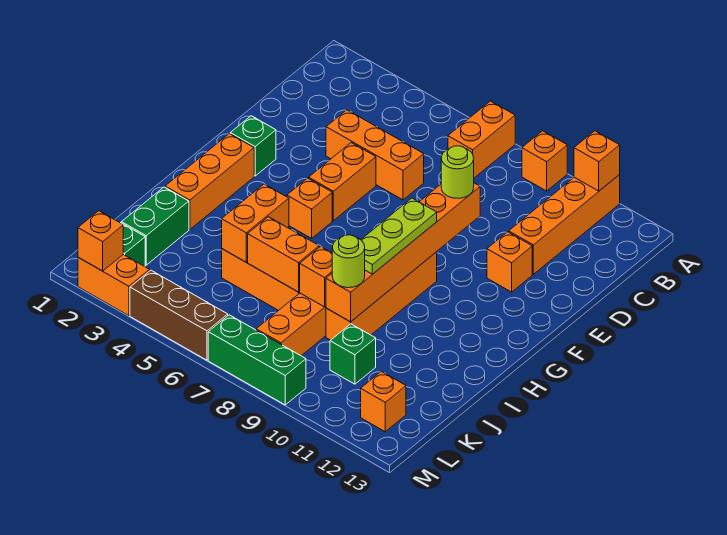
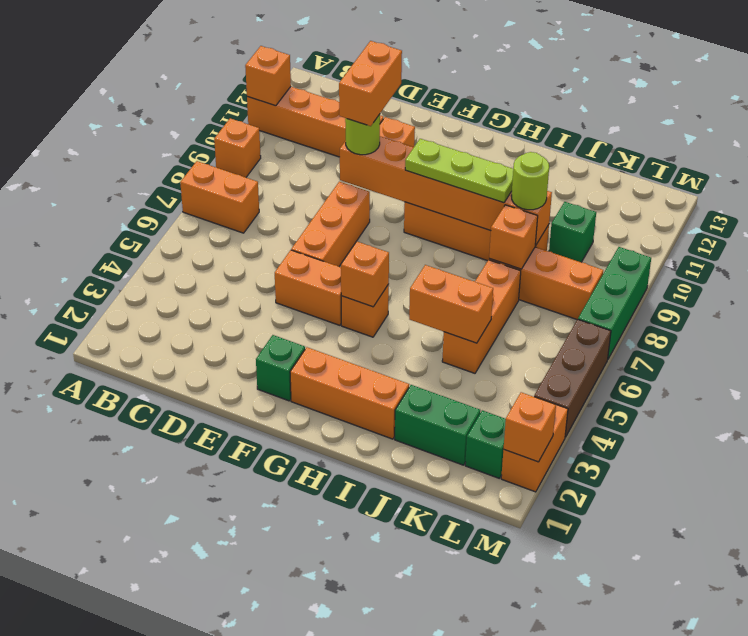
orange brick D4:D6 level 1 -> orange brick E6:E8 level 1
orange brick J6:J7 level 2 -> orange brick E9:E10 level 4
orange brick L12 level 1 -> orange brick G5 level 2

